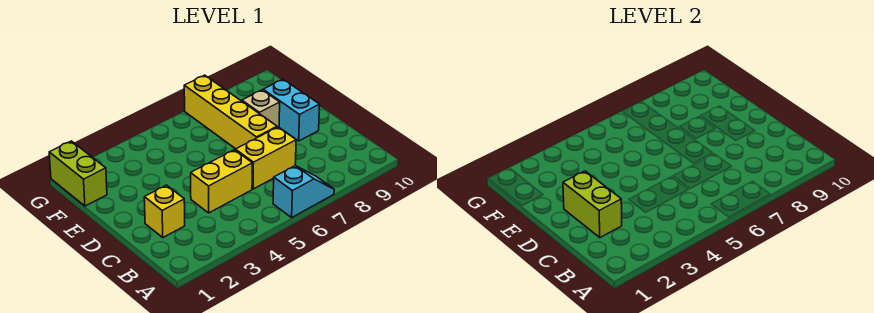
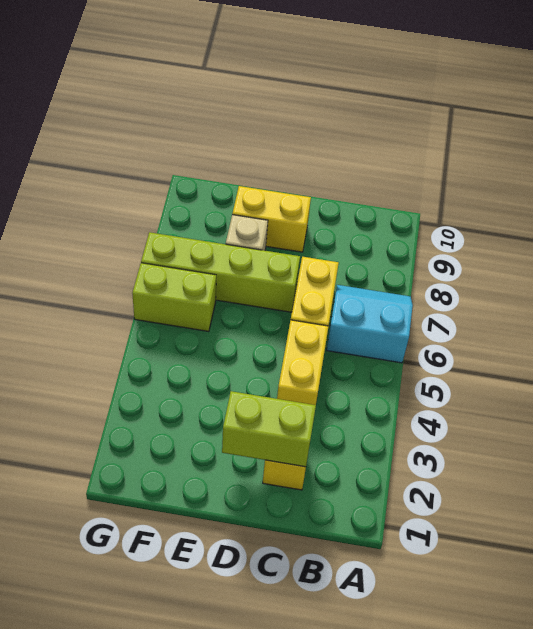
cyan slope A6:A7 level 1 top 6 -> cyan slope A6:B7 level 1 top 6
yellow brick D7:G7 level 1 -> lime brick D7:G7 level 1
cyan brick D9:E9 level 1 -> yellow brick D9:E9 level 1
lime brick F1:G1 level 1 -> lime brick F6:G6 level 1

